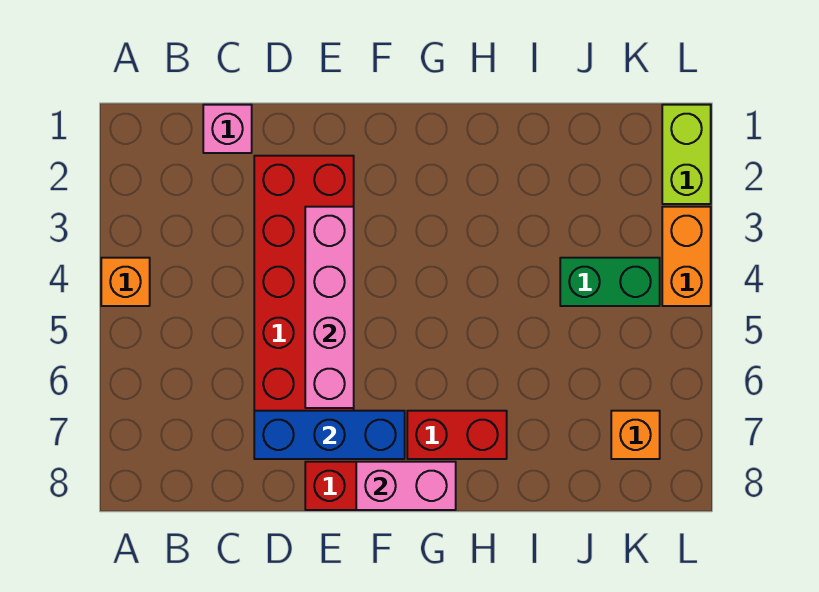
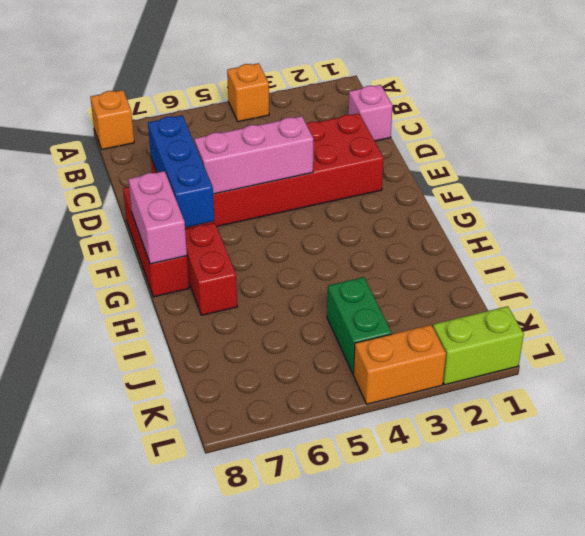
pink brick E3:E6 level 2 -> pink brick E4:E6 level 2
orange brick K7 level 1 -> orange brick A8 level 1

